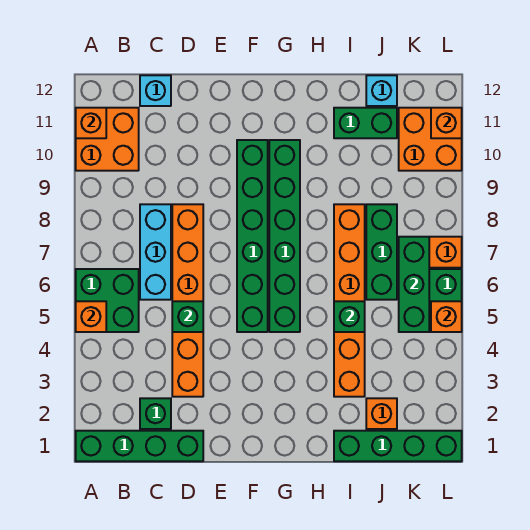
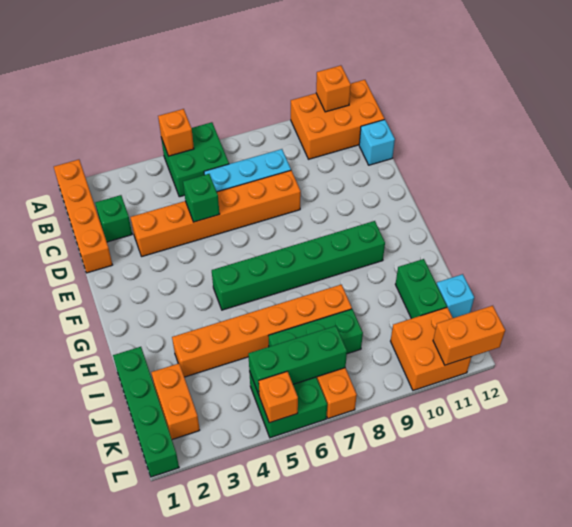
green brick A1:D1 level 1 -> orange brick A1:D1 level 1
orange brick A10:B11 level 1 -> orange brick A10:B12 level 1
green brick F5:F10 level 1 -> none
green brick I5 level 2 -> none
orange brick J2 level 1 -> orange brick J2:K2 level 1
orange brick L11 level 2 -> orange brick L11:L12 level 2

